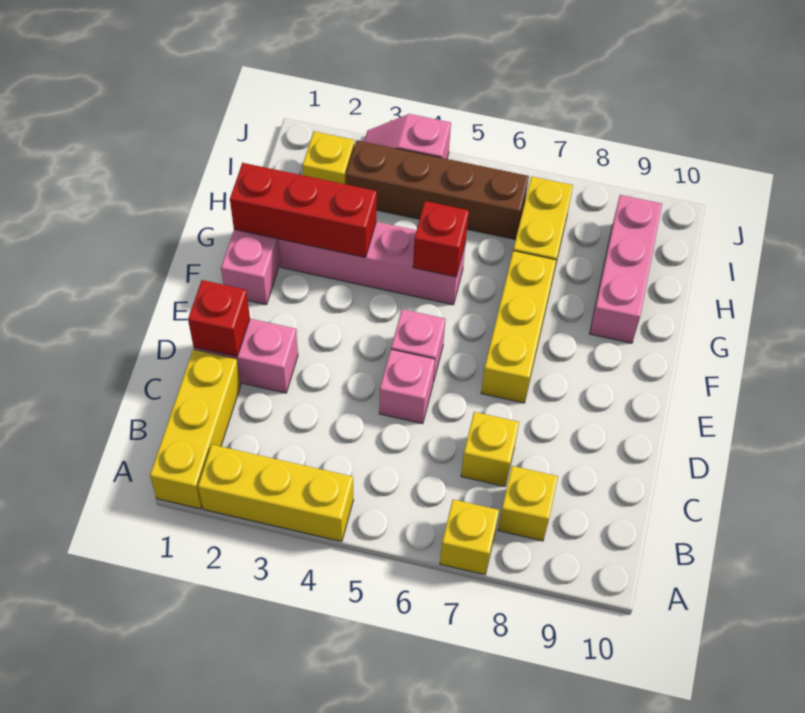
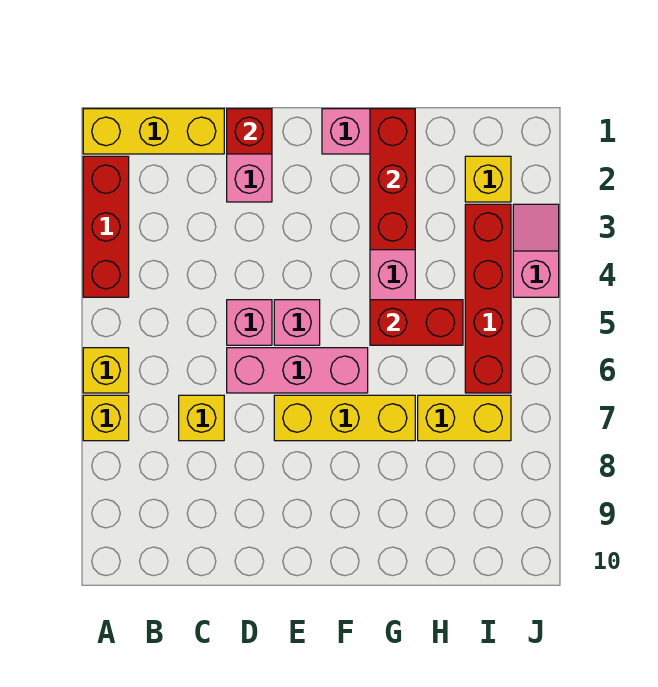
yellow brick A2:A4 level 1 -> red brick A2:A4 level 1
yellow brick B8 level 1 -> yellow brick A6 level 1
red brick G5 level 2 -> red brick G5:H5 level 2
pink brick G9:I9 level 1 -> pink brick D6:F6 level 1
brown brick I3:I6 level 1 -> red brick I3:I6 level 1

